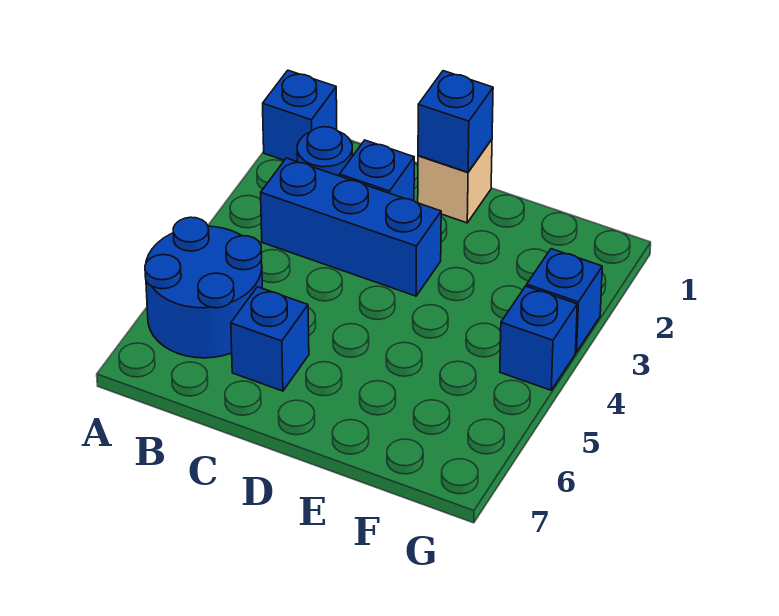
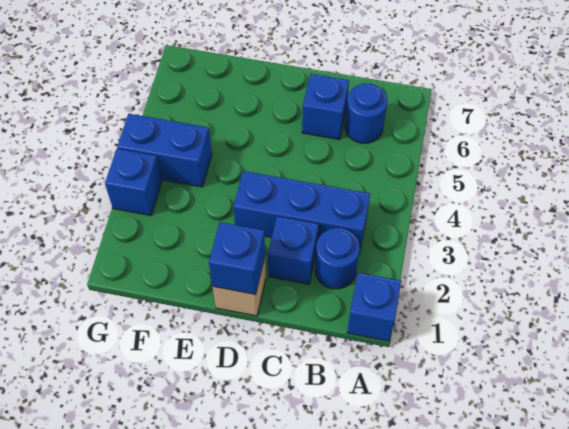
blue round brick A5:B6 level 1 -> blue round brick B6 level 1
blue brick G4 level 1 -> blue brick F4:G4 level 1

